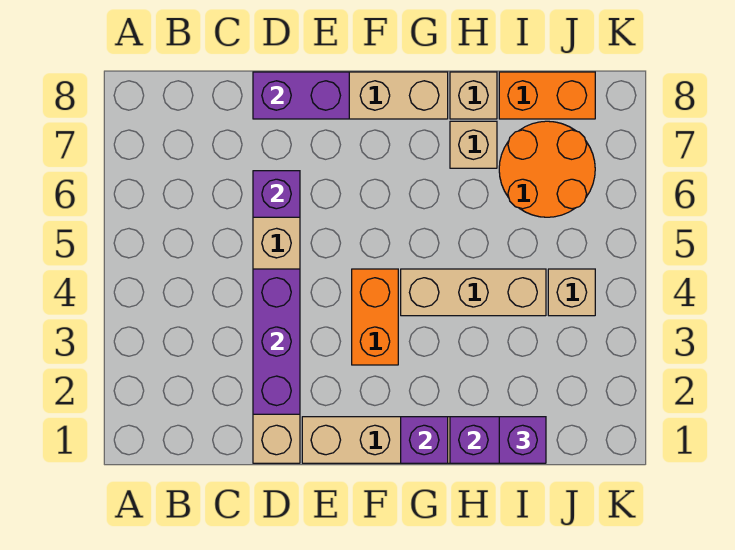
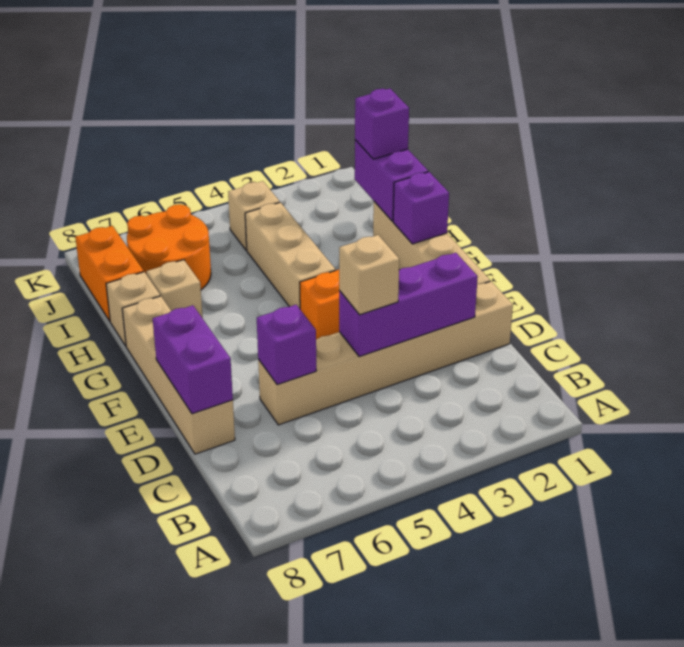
none -> tan brick D4 level 3

